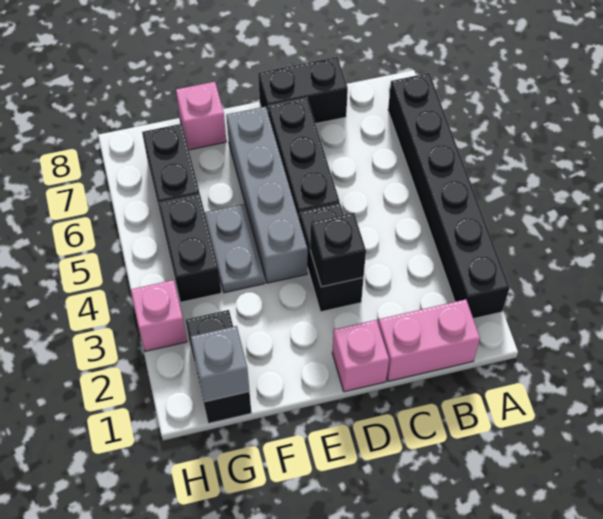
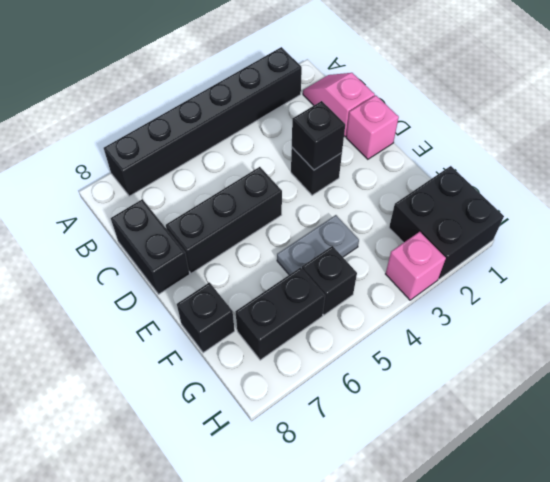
pink brick B1:C1 level 1 -> pink slope B1:C1 level 1 top C
black brick D3:D4 level 1 -> black brick D3 level 1
grey brick E4:E7 level 1 -> none
pink brick F8 level 1 -> black brick F8 level 1
black brick G1:G2 level 1 -> black brick G1:H2 level 1
grey brick G1 level 2 -> none
black brick G4:G5 level 1 -> black brick G5 level 1

